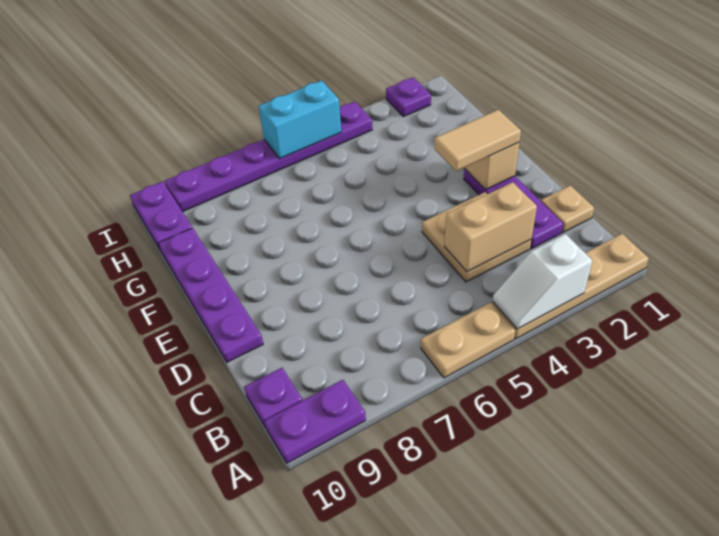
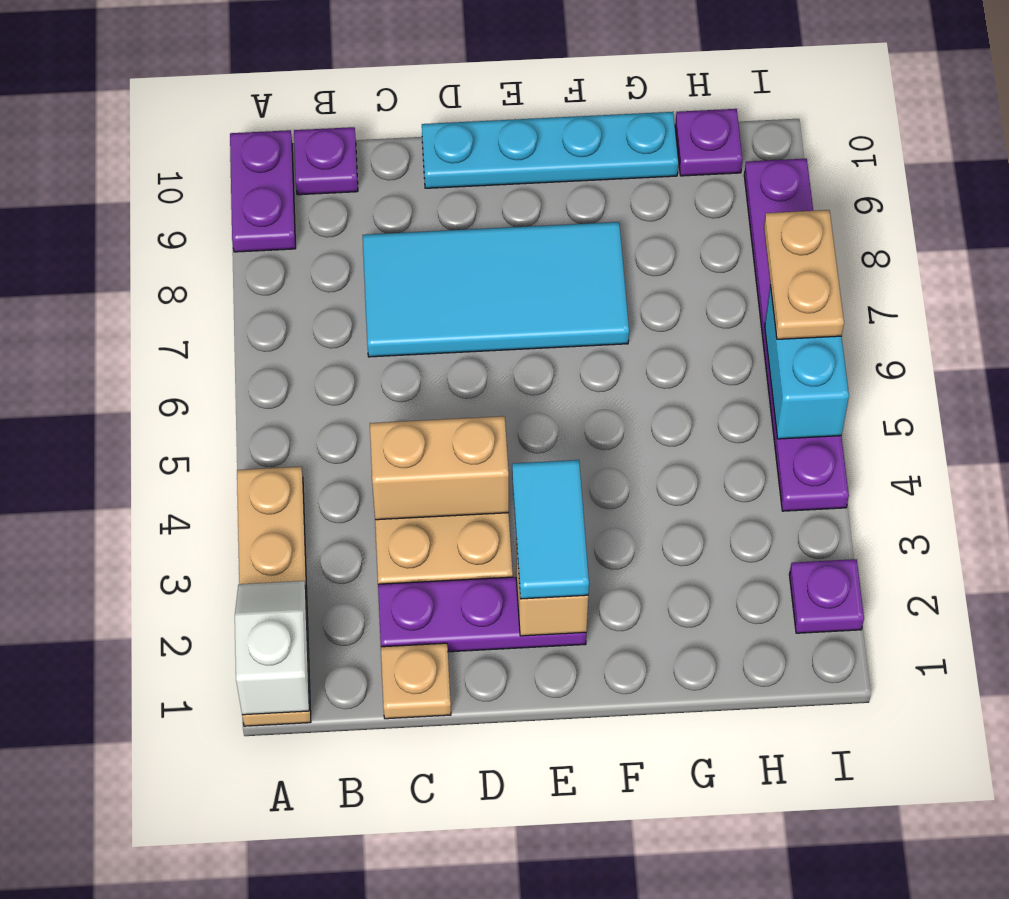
white slope A3:A4 level 2 top 3 -> white slope A1:A2 level 2 top 1
tan plate A5:A6 level 1 -> tan plate I6:I7 level 3
tan brick C3:C4 level 2 -> tan brick C4:D4 level 2
none -> cyan tile C7:F8 level 1
purple plate D10:G10 level 1 -> cyan plate D10:G10 level 1
tan tile E2:E3 level 3 -> cyan tile E2:E3 level 3
purple plate H10:I10 level 1 -> purple plate H10 level 1

